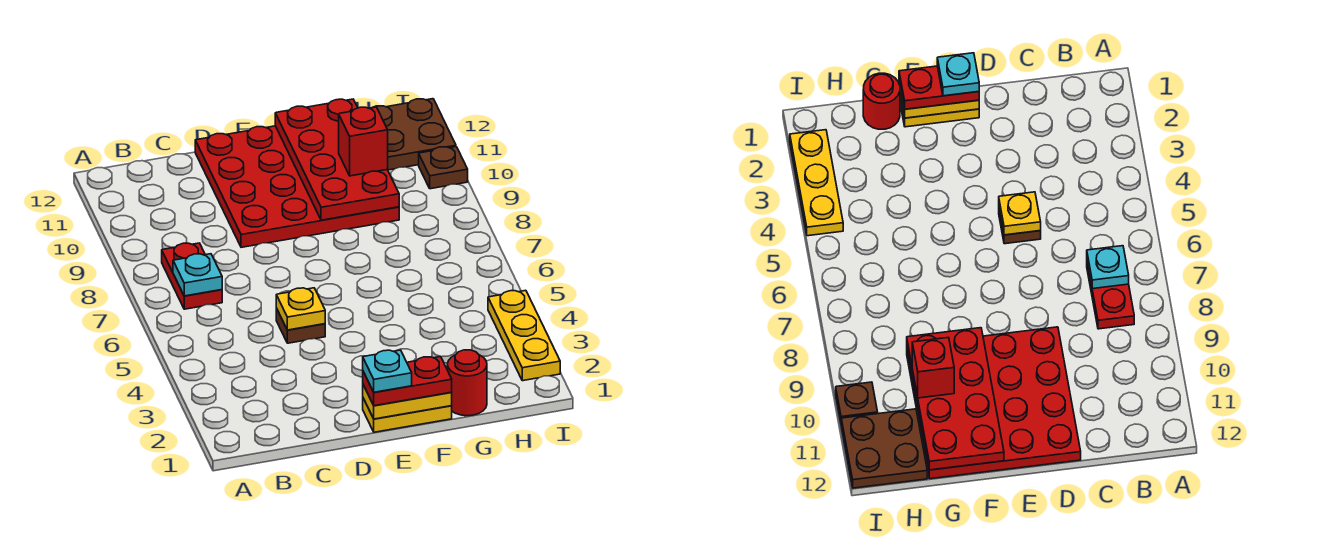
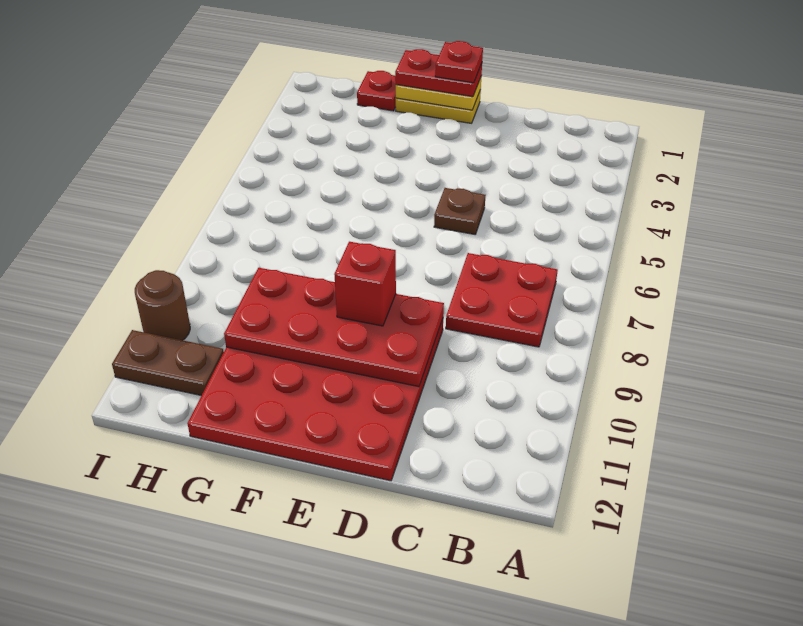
red plate B7:B8 level 1 -> red plate B7:C8 level 1
cyan plate B7 level 2 -> none
yellow plate D5 level 2 -> none
cyan plate E1 level 4 -> red plate E1 level 4
red plate F9:G12 level 2 -> red plate D9:G10 level 2
red round brick G1 level 1 -> red plate G1 level 1
red brick G10 level 3 -> red brick E9 level 3
brown plate H11:I12 level 1 -> brown plate H11:I11 level 1
yellow plate I2:I4 level 1 -> none
brown plate I10 level 1 -> brown round brick I10 level 1

